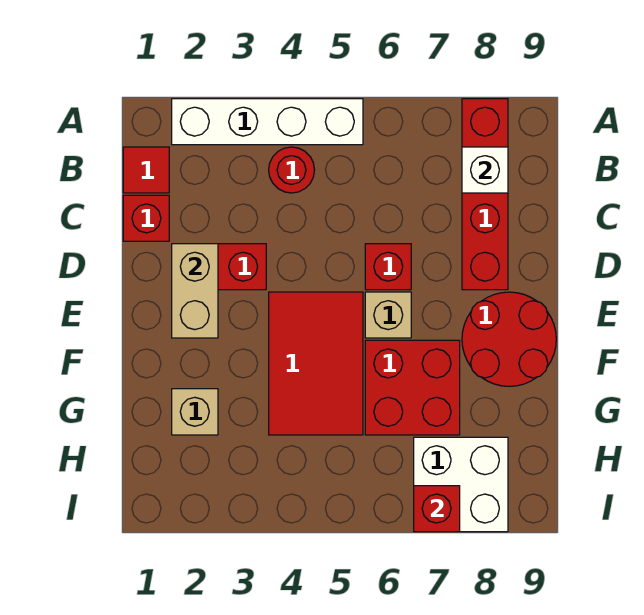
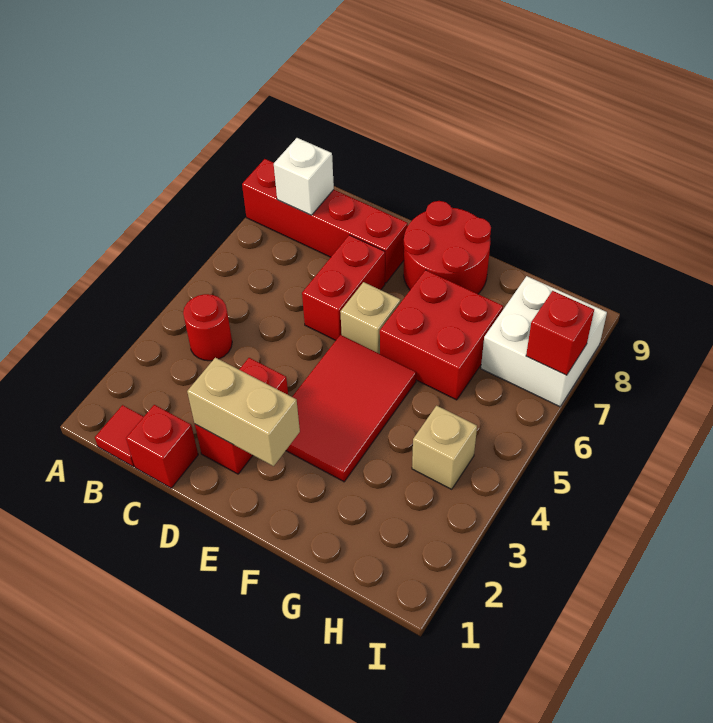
white brick A2:A5 level 1 -> none
red brick D6 level 1 -> red brick D6:D7 level 1
red tile E4:G5 level 1 -> red tile E3:F5 level 1
tan brick G2 level 1 -> tan brick H4 level 1

